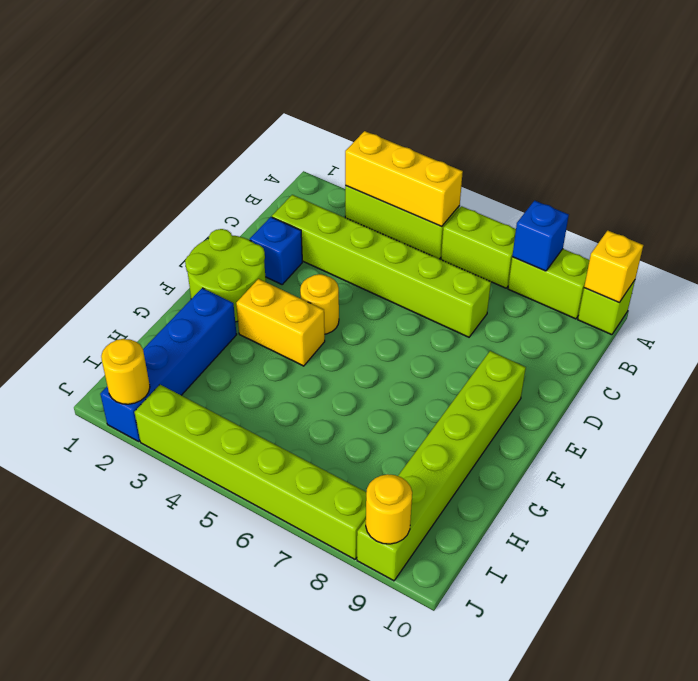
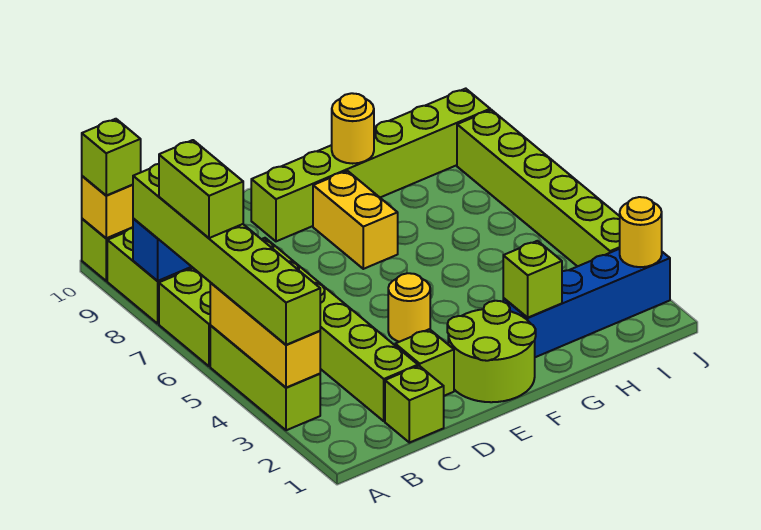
none -> lime brick A3:A8 level 3
none -> lime brick A6:A7 level 4
none -> lime brick A10 level 3
none -> lime brick C1 level 1
blue brick D2 level 1 -> lime brick D2 level 1
yellow brick F3:F4 level 1 -> yellow brick F7:F8 level 1
none -> lime brick G2 level 2
yellow round brick J9 level 2 -> yellow round brick G9 level 2

